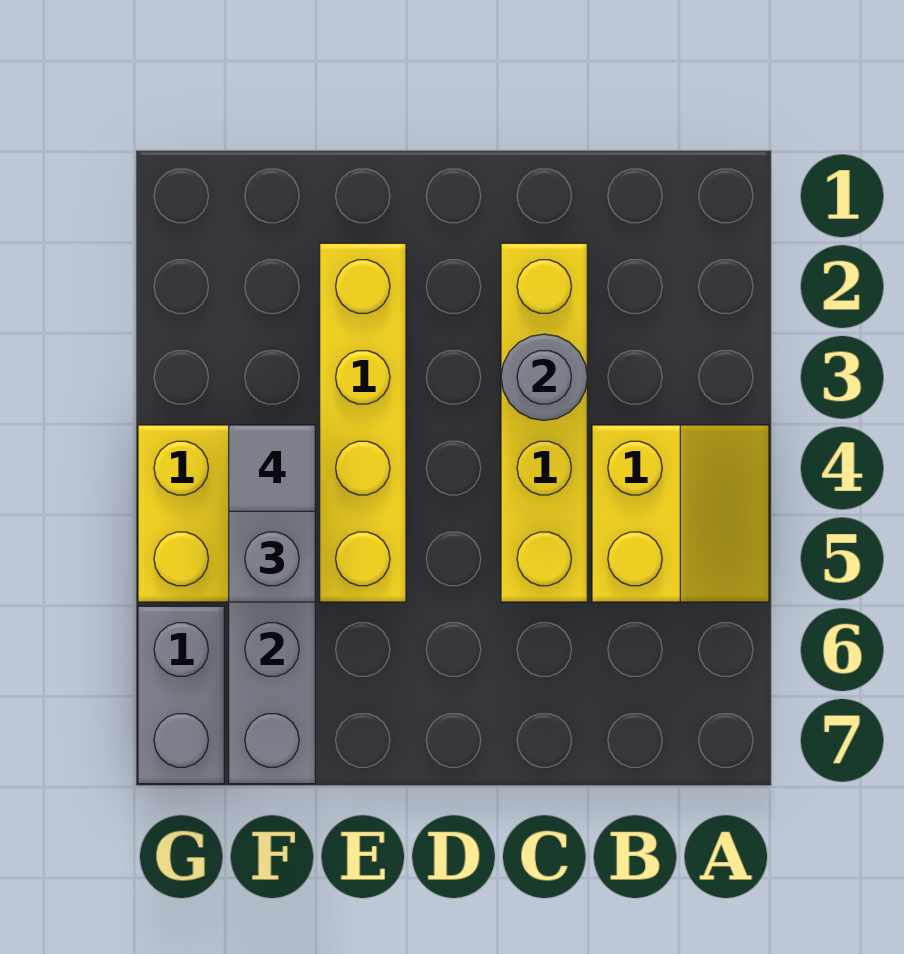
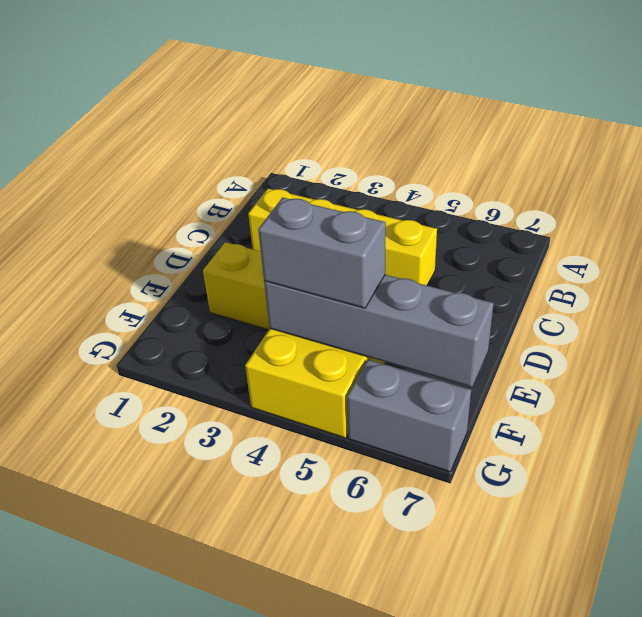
yellow slope A4:B5 level 1 top B -> none
grey round brick C3 level 2 -> none
grey tile F4 level 4 -> none

